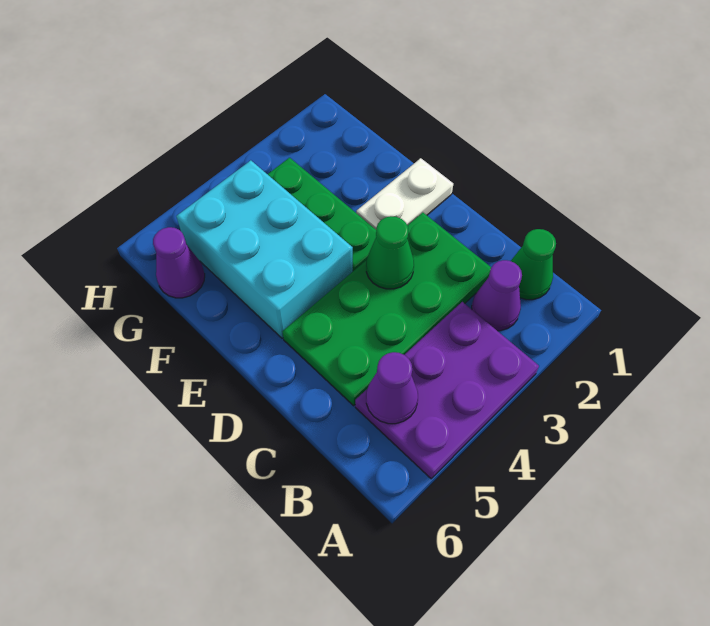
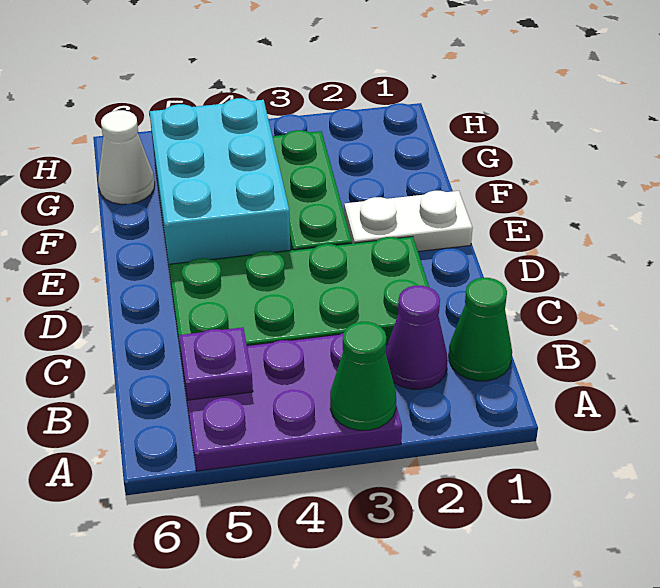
purple cone B5 level 2 -> purple plate B5 level 2
green cone D3 level 2 -> green cone A3 level 2
purple cone G6 level 1 -> white cone G6 level 1

